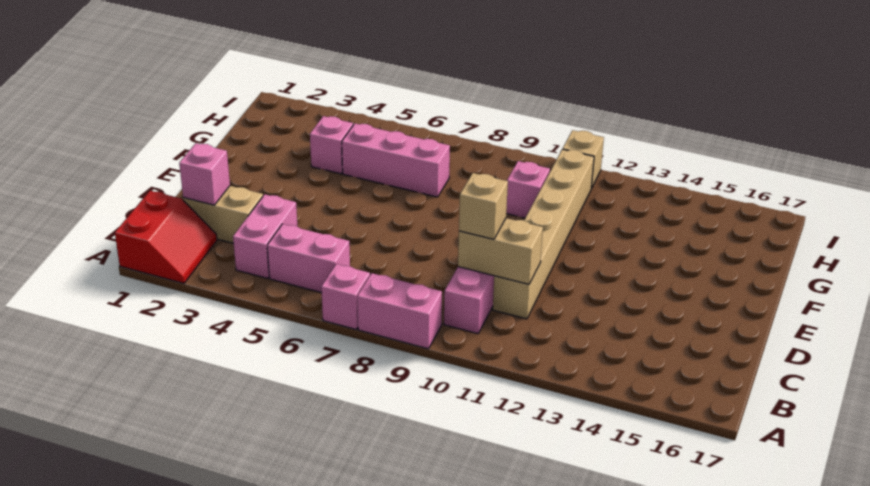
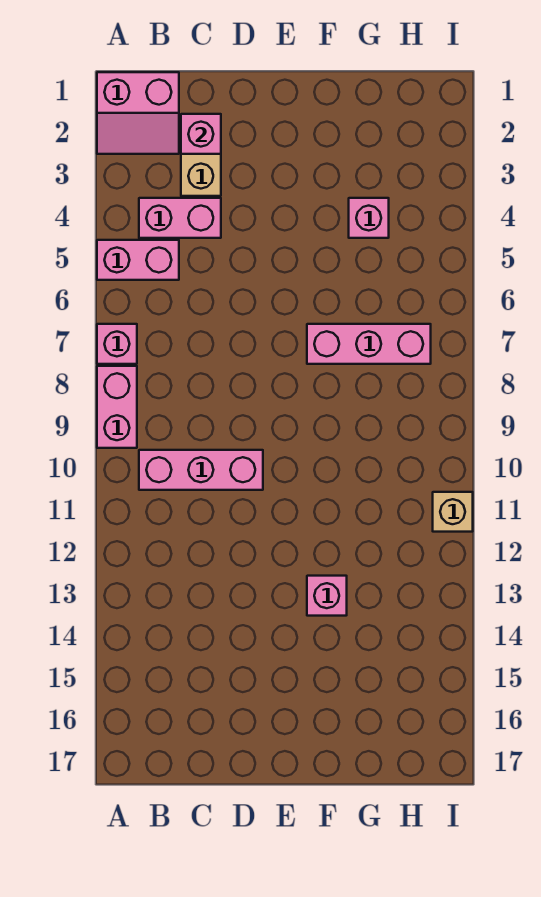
red slope A1:B2 level 1 top 1 -> pink slope A1:B2 level 1 top 1
pink brick B5:B6 level 1 -> pink brick A5:B5 level 1
tan brick C10:C11 level 2 -> none
tan brick C10 level 3 -> none
tan brick C11:H11 level 1 -> none
pink brick G5:G7 level 1 -> pink brick F7:H7 level 1
pink brick G10 level 1 -> pink brick F13 level 1

